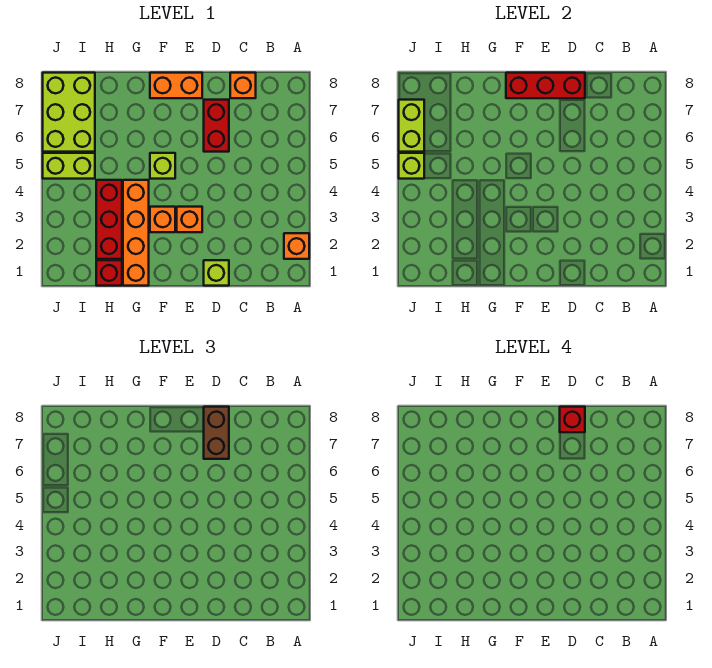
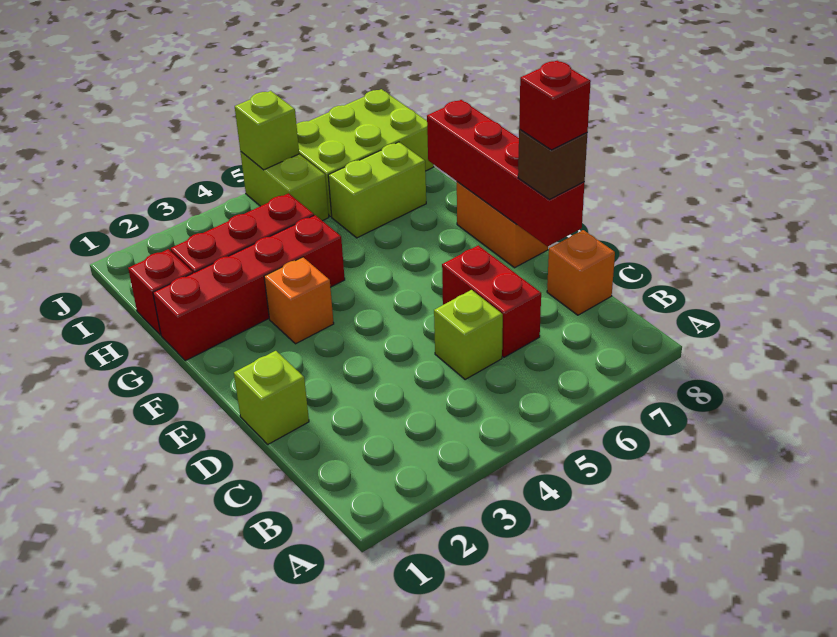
orange brick A2 level 1 -> none
red brick D6:D7 level 1 -> red brick C6:D6 level 1
brown brick D7:D8 level 3 -> brown brick D8 level 3
red brick D8:F8 level 2 -> red brick D8:G8 level 2
orange brick E3 level 1 -> none
lime brick F5 level 1 -> lime brick C5 level 1
orange brick G1:G4 level 1 -> red brick G1:G4 level 1
lime brick J6:J7 level 2 -> lime brick H6:H7 level 1

